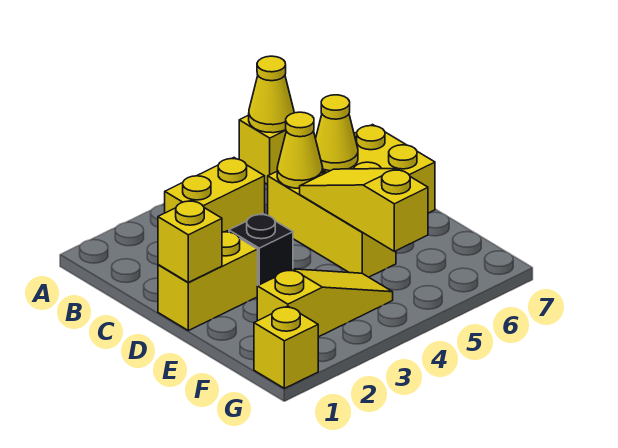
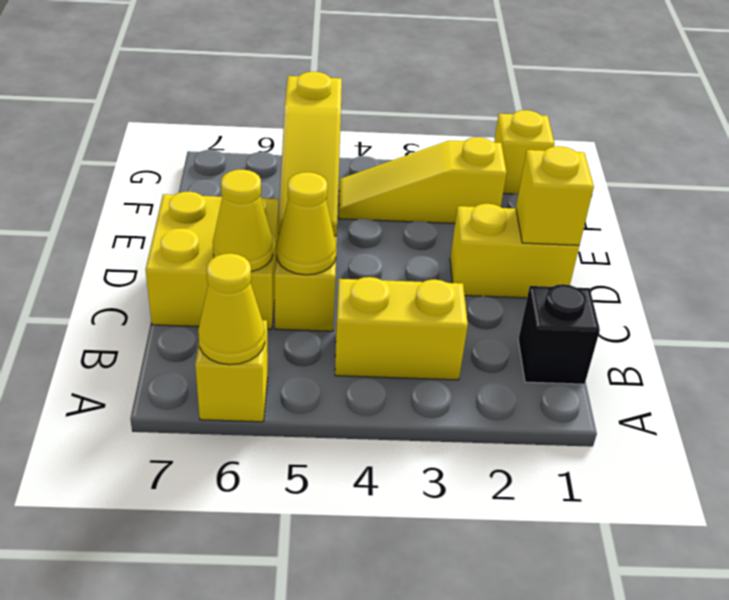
black brick D3 level 1 -> black brick B1 level 1

